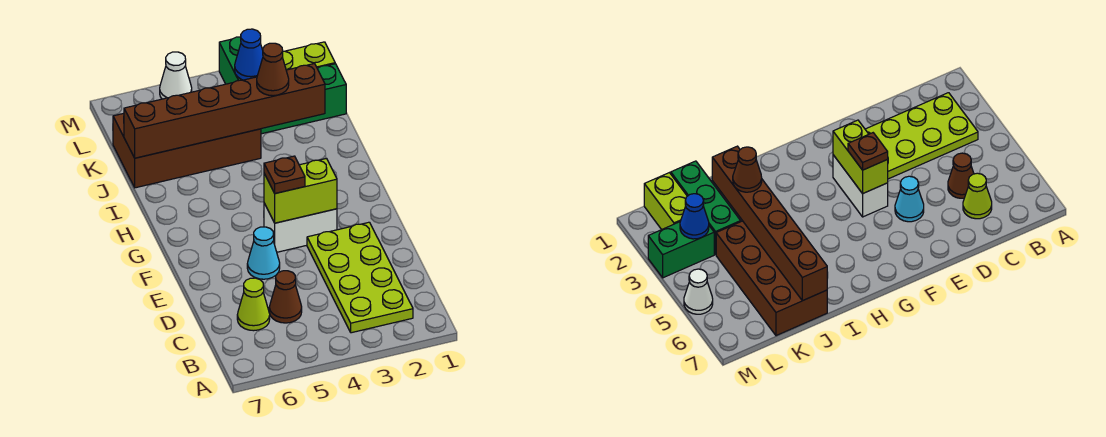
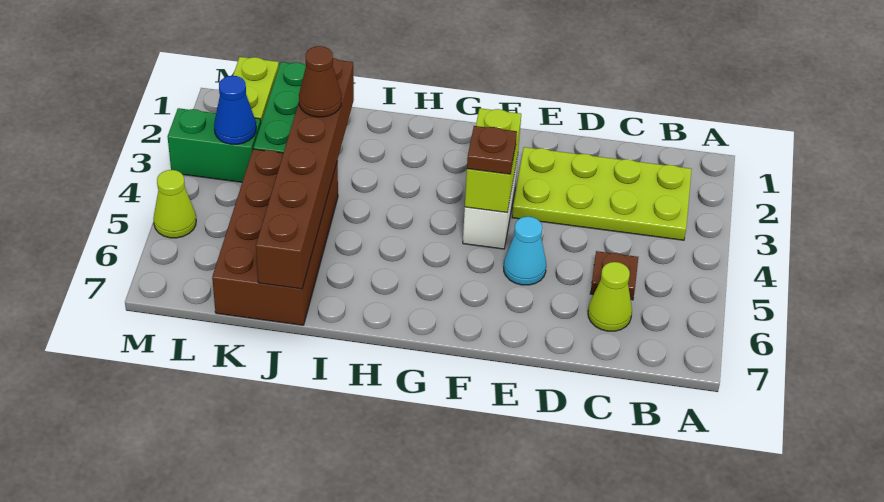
brown cone C5 level 1 -> brown plate C5 level 1
white cone M5 level 1 -> lime cone M5 level 1

